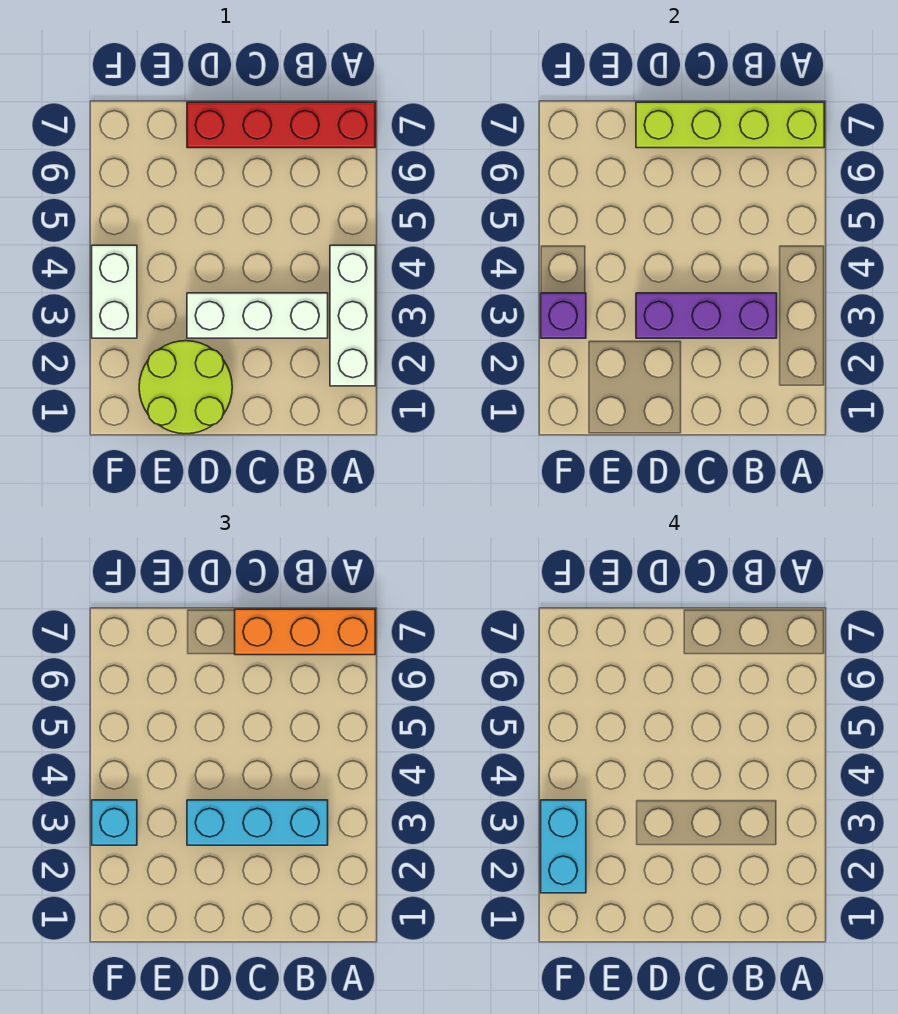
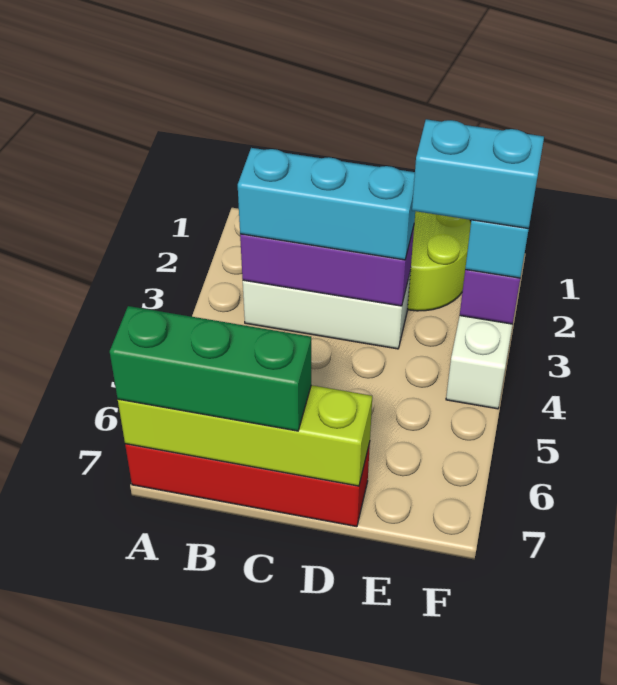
white brick A2:A4 level 1 -> none
orange brick A7:C7 level 3 -> green brick A7:C7 level 3
cyan brick F2:F3 level 4 -> cyan brick E3:F3 level 4

